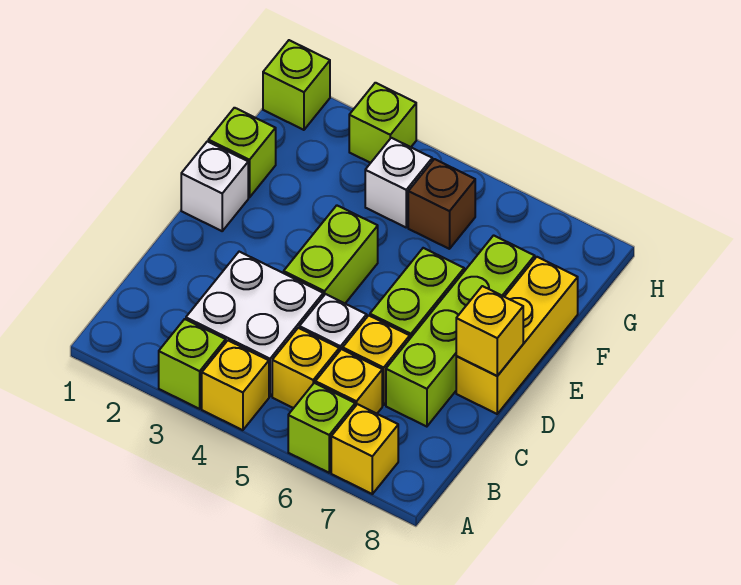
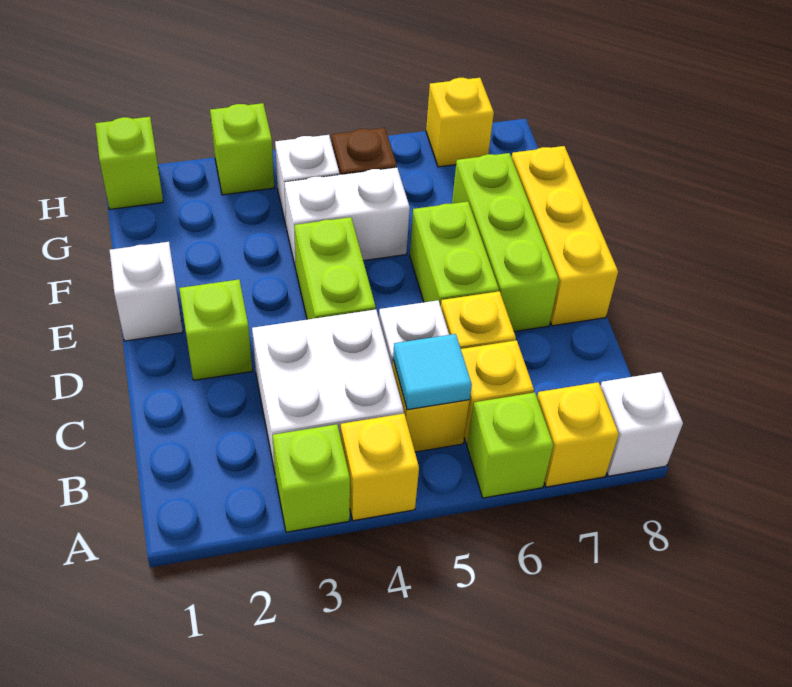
none -> white brick A8 level 1
none -> cyan tile B5 level 2
lime brick C7:F7 level 1 -> lime brick D7:F7 level 1
yellow brick D8 level 2 -> yellow brick H7 level 1
lime brick F1 level 1 -> lime brick D2 level 1
none -> white brick F4:F5 level 1

